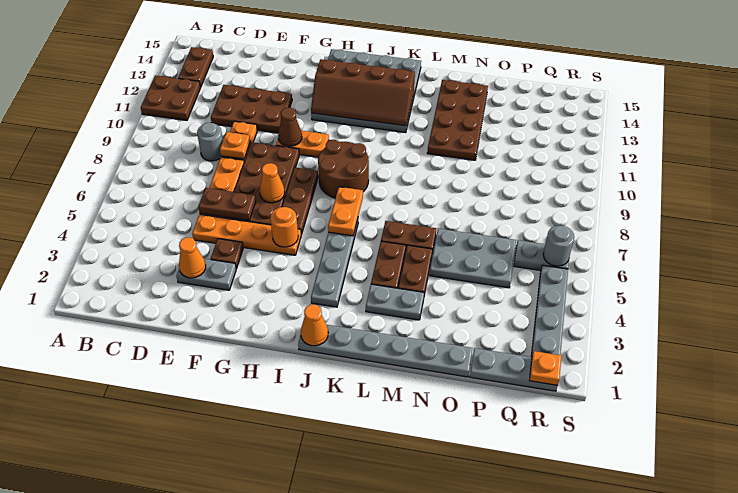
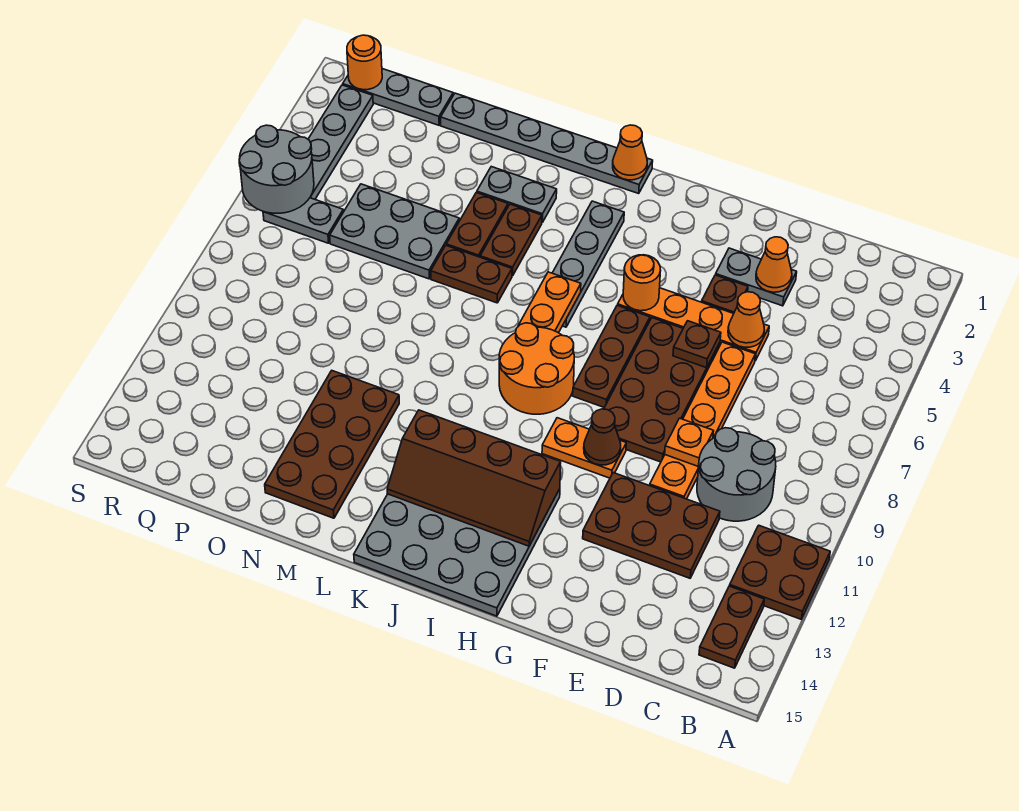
grey round brick D9 level 1 -> grey round brick C9:D10 level 1
brown plate E6:F6 level 2 -> brown plate F6 level 2
orange cone G7 level 2 -> orange cone E5 level 2
brown slope H12:K13 level 2 top 13 -> brown slope H12:K13 level 2 top 12
brown round brick I8:J9 level 1 -> orange round brick I8:J9 level 1
orange plate R1 level 2 -> orange round brick R1 level 2
grey round brick R6 level 2 -> grey round brick R5:S6 level 2

